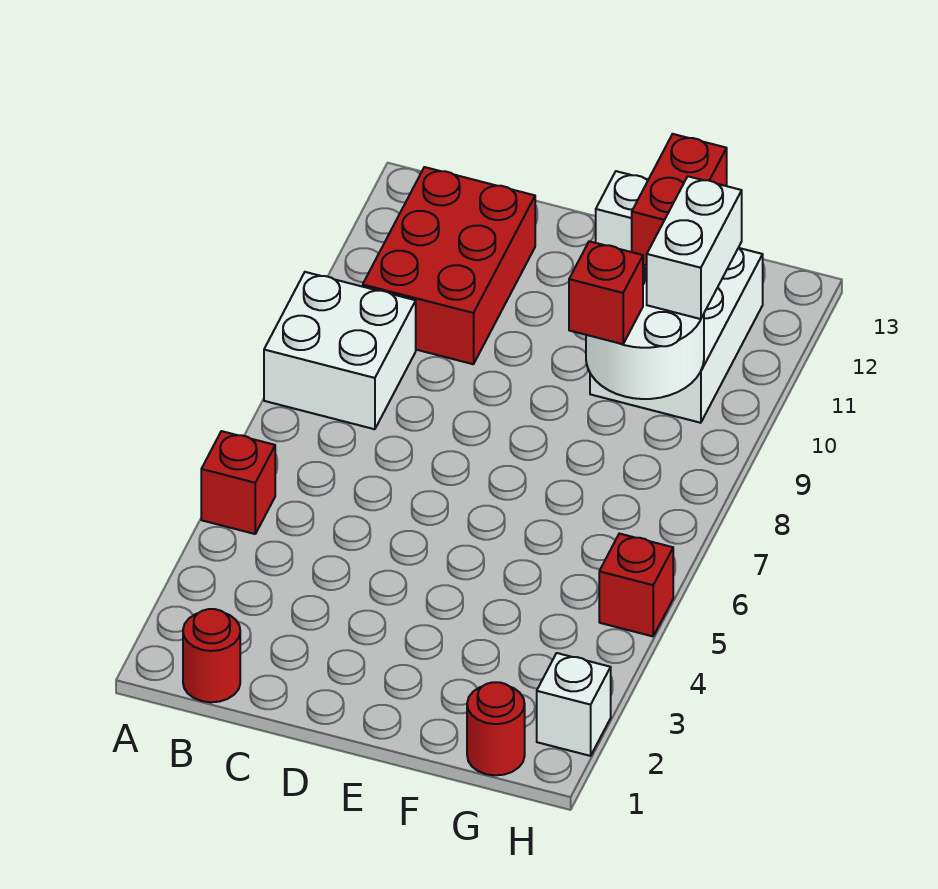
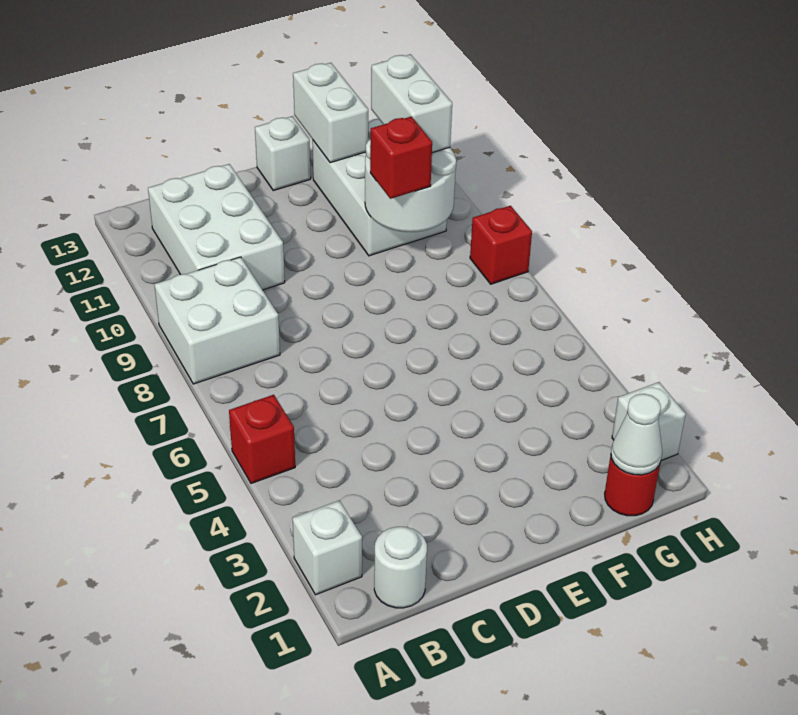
none -> white brick A2 level 1
red round brick B1 level 1 -> white round brick B1 level 1
red brick B10:C12 level 1 -> white brick B10:C12 level 1
red brick F12:F13 level 2 -> white brick F12:F13 level 2
none -> white cone G1 level 2
red brick H5 level 1 -> red brick H8 level 1

